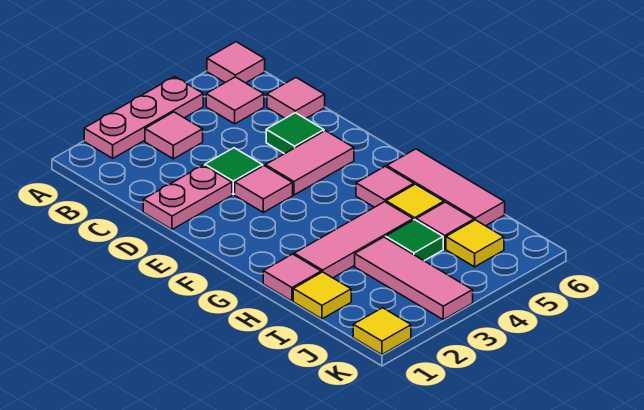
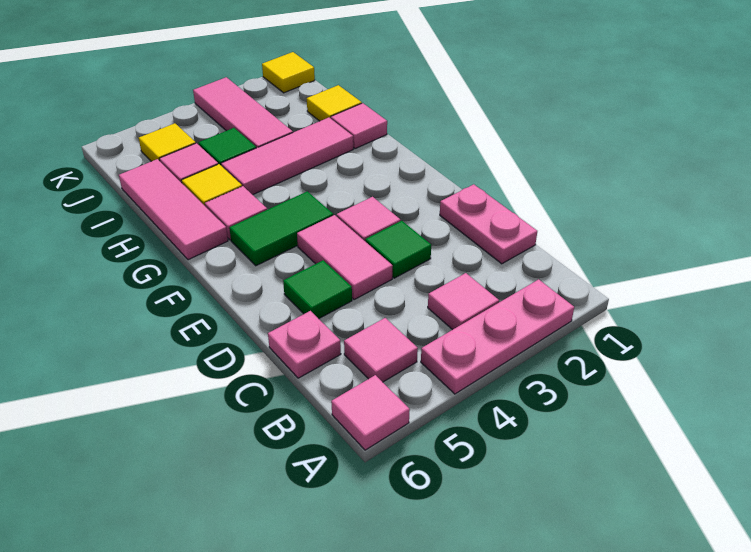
pink tile C6 level 1 -> pink plate C6 level 1
pink plate D1:D2 level 1 -> pink plate C1:D1 level 1
pink tile E4:E5 level 1 -> pink tile D4:E4 level 1
none -> green tile F4:F5 level 1

